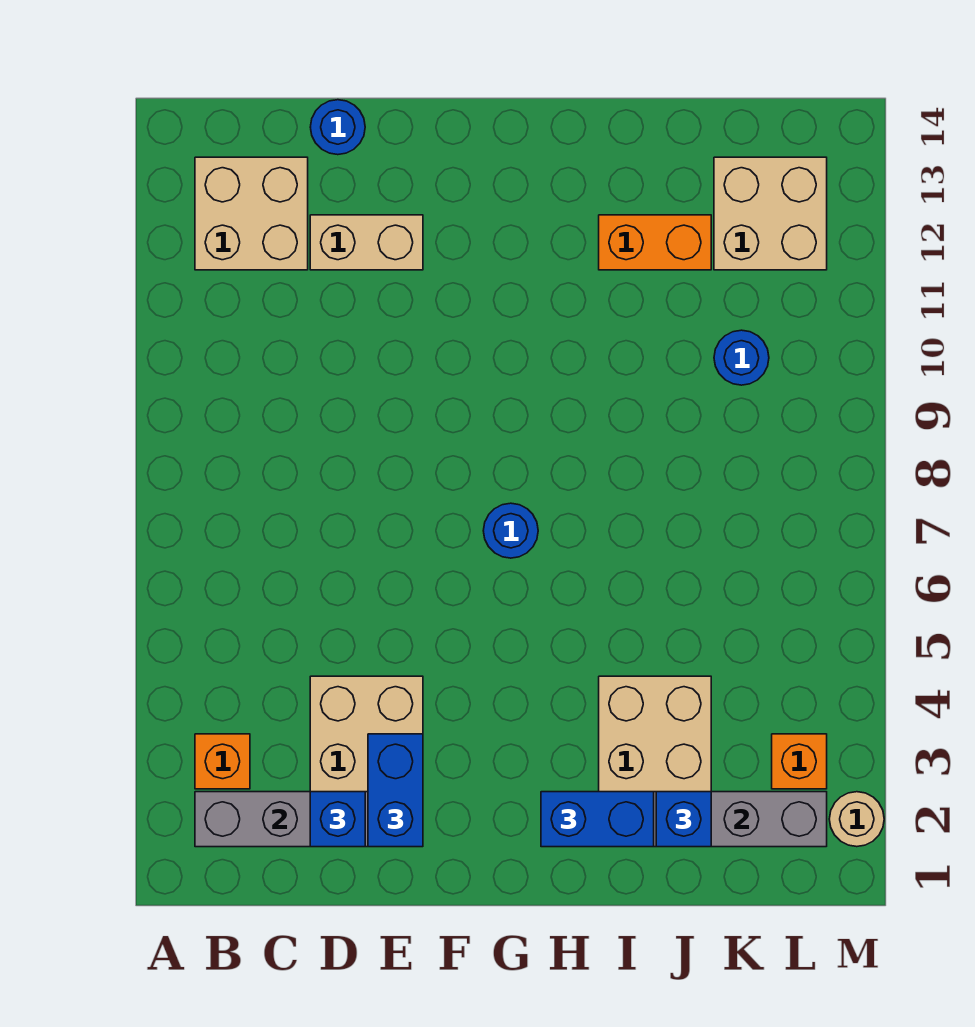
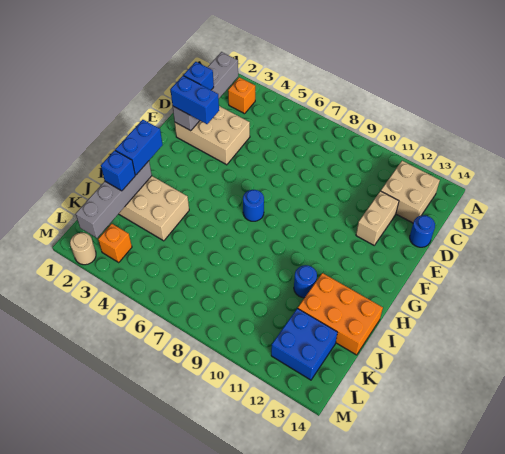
orange brick I12:J12 level 1 -> orange brick I12:J14 level 1
blue round brick K10 level 1 -> blue round brick I11 level 1
tan brick K12:L13 level 1 -> blue brick K12:L13 level 1

